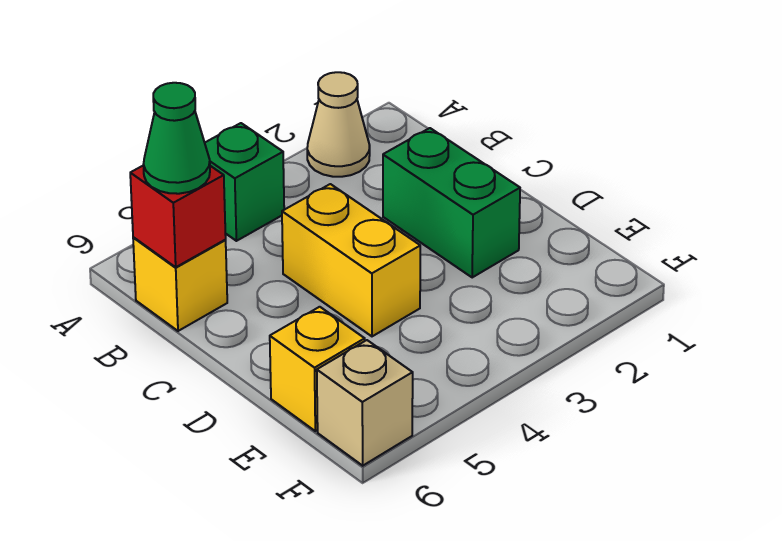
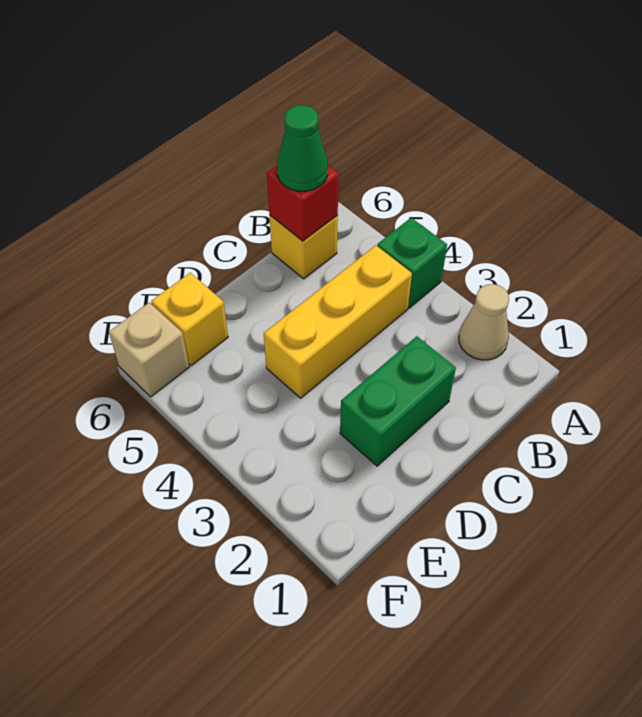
yellow brick C4:D4 level 1 -> yellow brick B4:D4 level 1

